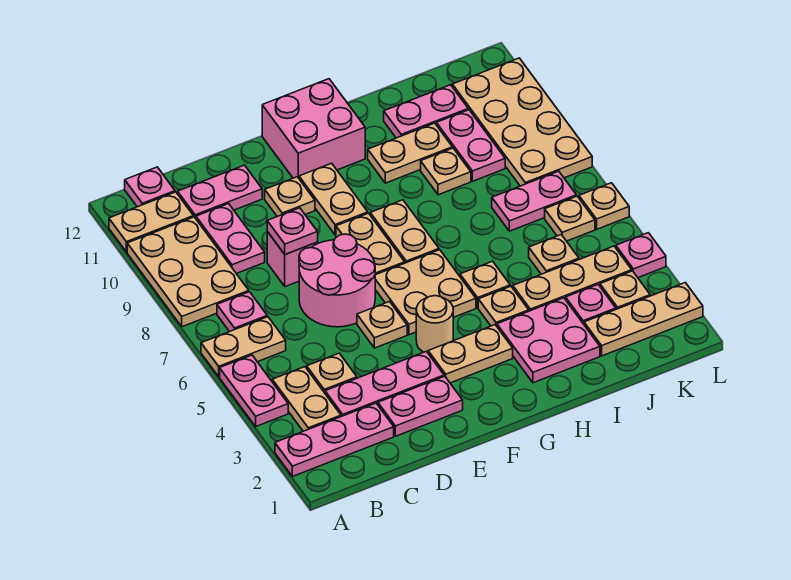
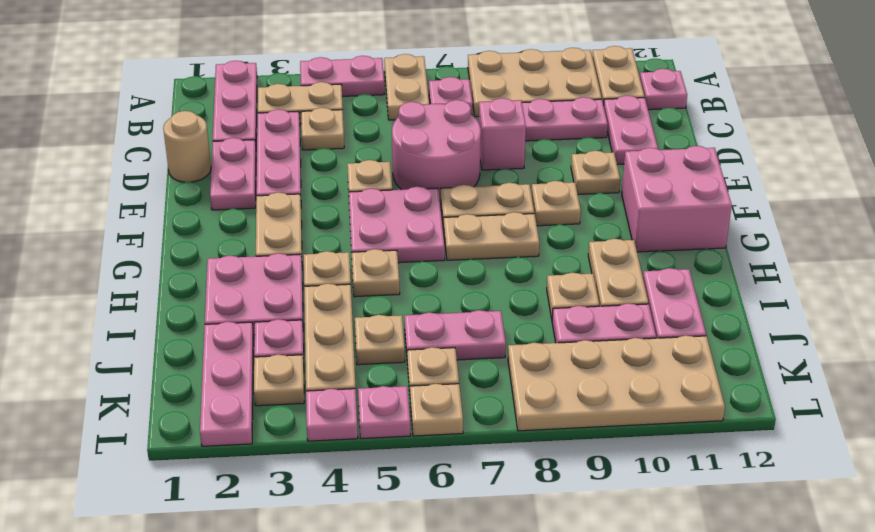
pink plate D8 level 2 -> pink plate L5 level 1
tan round brick F4 level 1 -> tan round brick D1 level 1
tan plate F5:G6 level 1 -> pink plate F5:G6 level 1
tan plate F9:F10 level 1 -> tan plate F9 level 1
tan plate J2:L2 level 1 -> pink plate J2:L2 level 1
pink plate J7:K7 level 1 -> pink plate J6:J7 level 1

